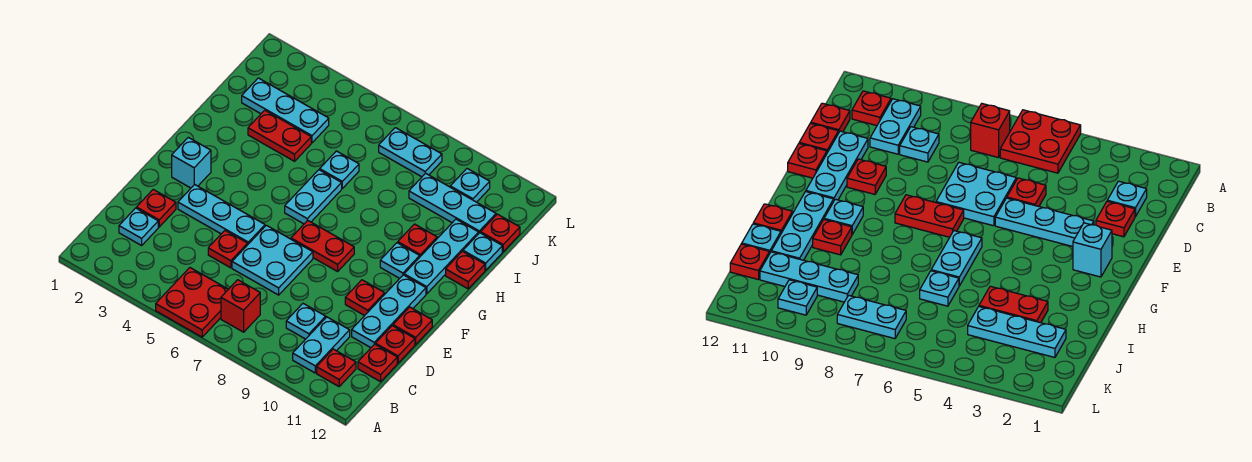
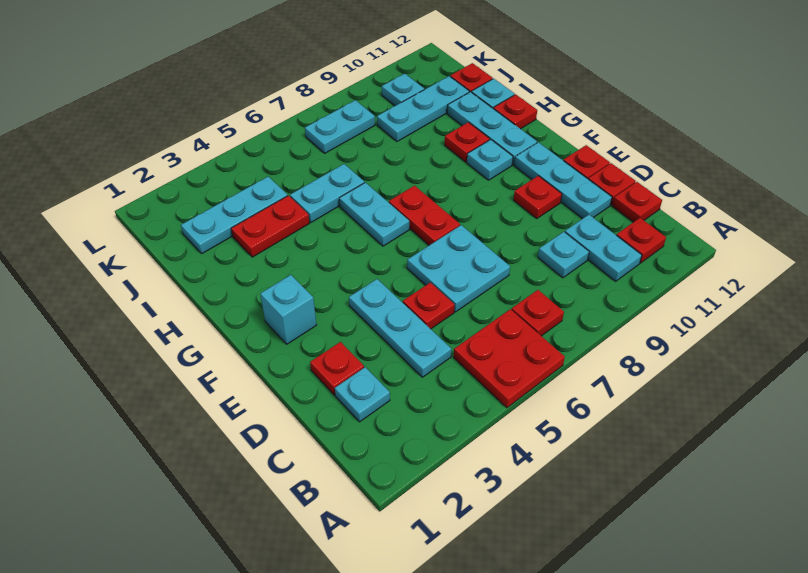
red brick B7 level 1 -> red plate B7 level 1
cyan plate E3:E5 level 1 -> cyan plate C4:E4 level 1
red plate F7:F8 level 1 -> red plate F7:G7 level 1
cyan plate I6 level 1 -> cyan plate I5:I6 level 1

